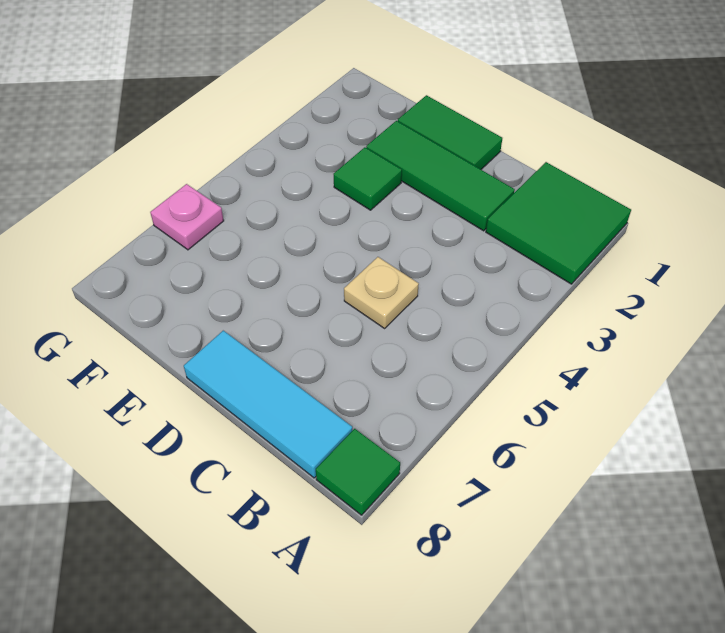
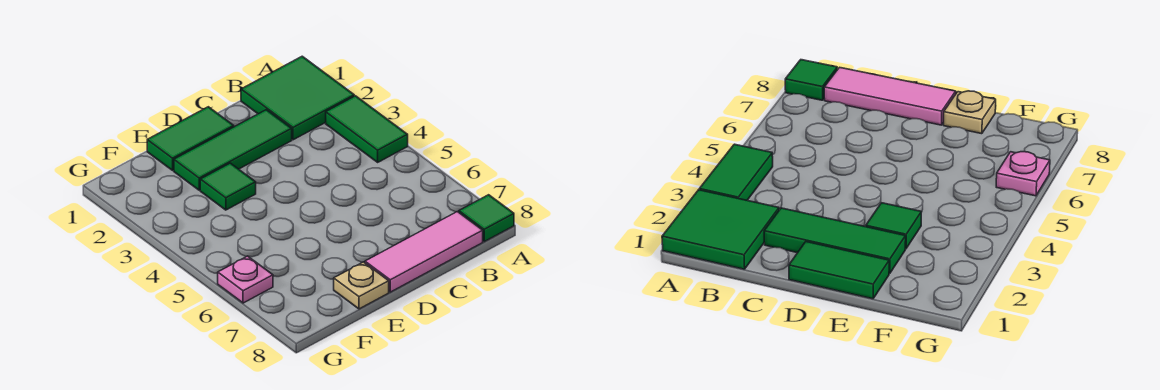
none -> green tile A3:A4 level 1
cyan tile B8:D8 level 1 -> pink tile B8:D8 level 1
tan plate C5 level 1 -> tan plate E8 level 1

